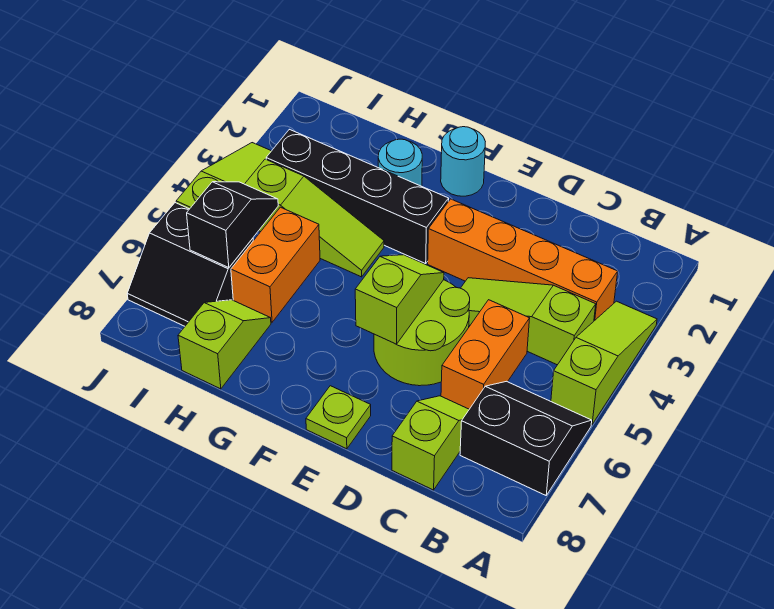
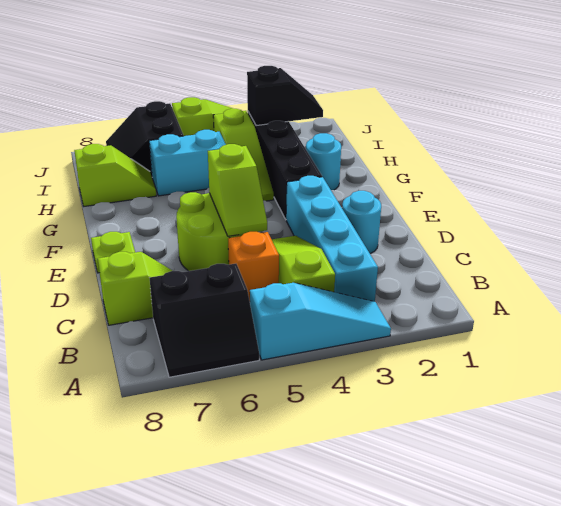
lime slope A3:A5 level 1 top 5 -> cyan slope A3:A5 level 1 top 5
black slope A6:B7 level 1 top 7 -> black slope A6:B7 level 1 top B
orange brick B3:E3 level 1 -> cyan brick B3:E3 level 1
orange brick C5:C6 level 1 -> orange brick C5 level 1
lime slope E5:E6 level 2 top 6 -> lime slope D5:E5 level 2 top E
cyan round brick F1 level 1 -> cyan round brick D2 level 1
orange brick H5:H6 level 1 -> cyan brick H5:H6 level 1
black slope I5:I6 level 2 top 6 -> black slope I2:I3 level 2 top 3

